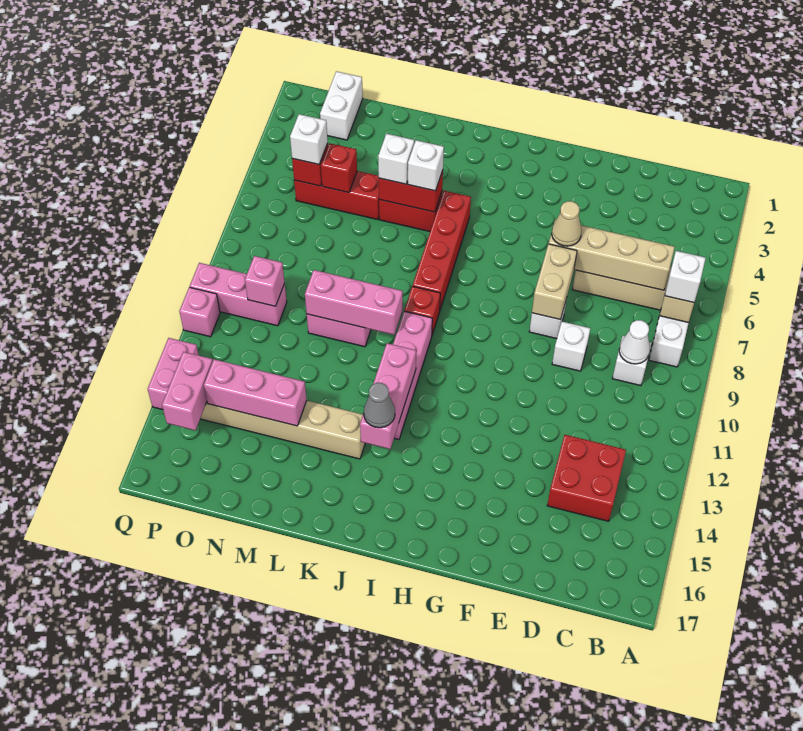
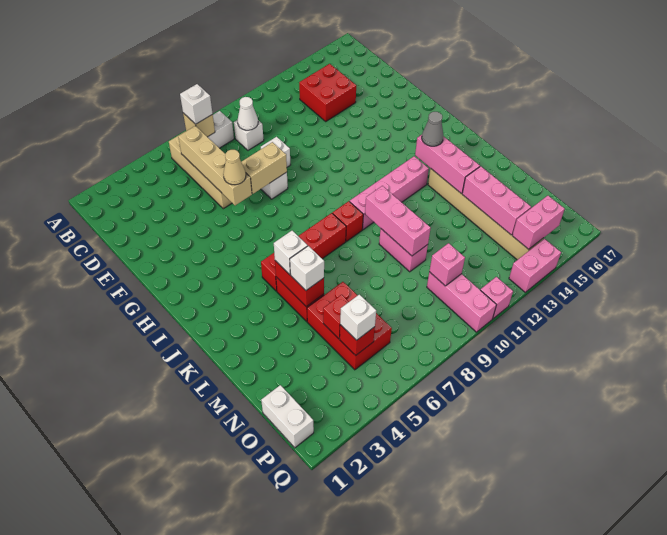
pink brick J12:J14 level 2 -> pink brick J14:L14 level 2
red brick M5:O5 level 1 -> red brick M5:O6 level 1
white brick O1:O2 level 1 -> white brick O1:P1 level 1

